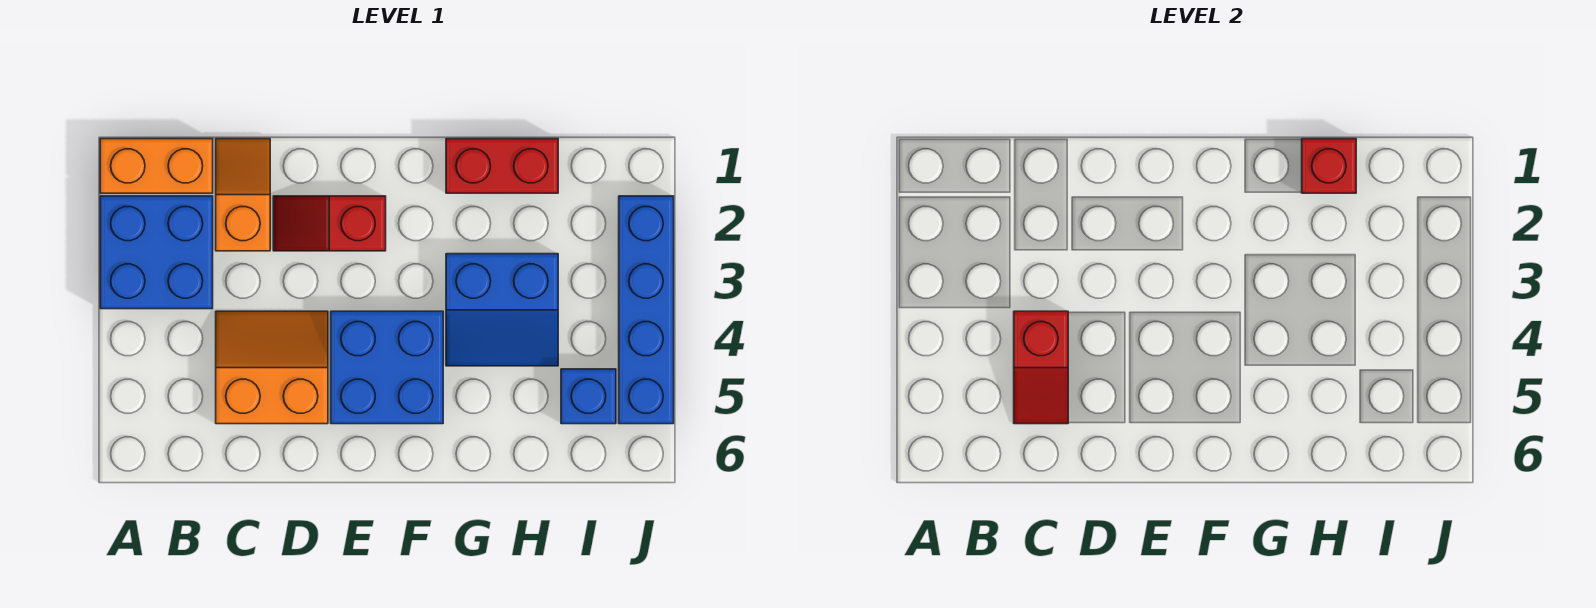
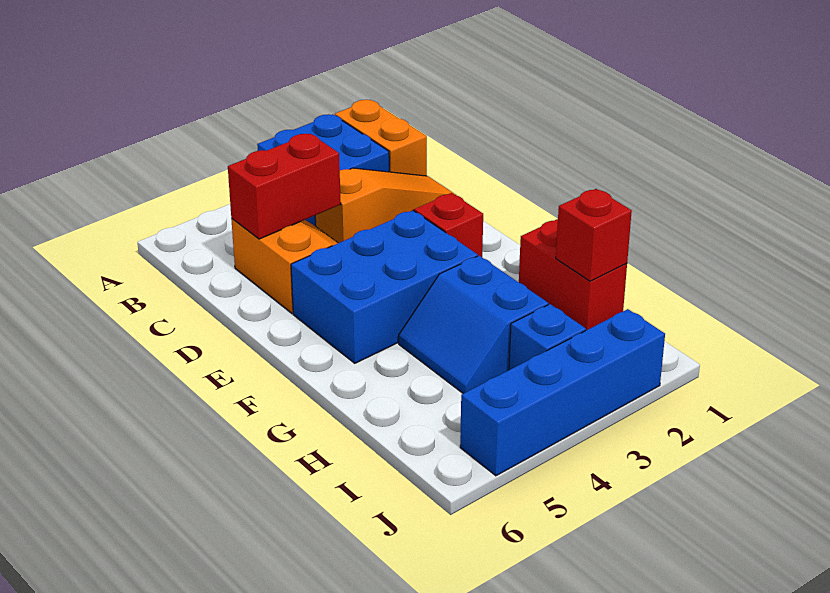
orange slope C1:C2 level 1 top 2 -> orange slope C1:C3 level 1 top 3
red slope C4:C5 level 2 top 4 -> red brick C4:C5 level 2
blue brick E4:F5 level 1 -> blue brick E3:F5 level 1
blue brick I5 level 1 -> blue brick I3 level 1

